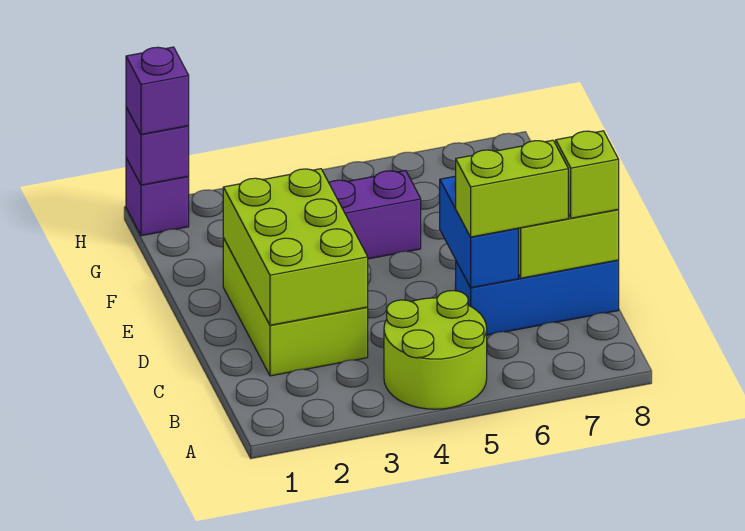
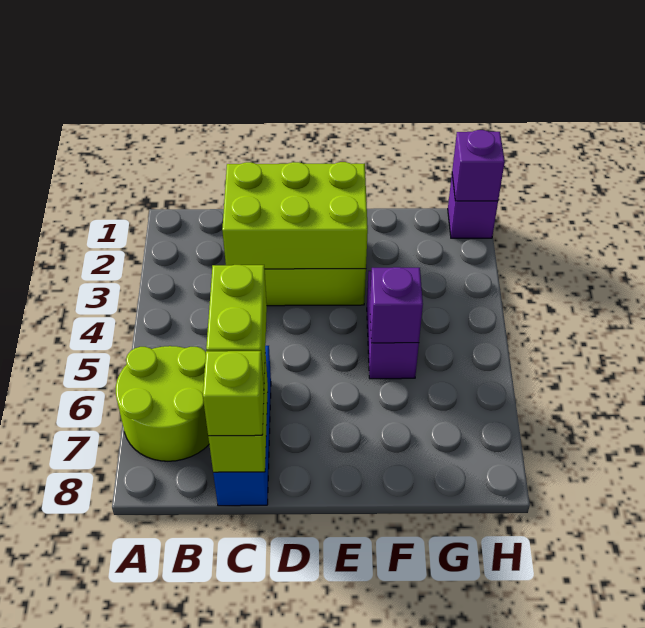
lime round brick A4:B5 level 1 -> lime round brick A6:B7 level 1
blue brick C6:D6 level 2 -> none
purple brick H1 level 3 -> purple brick F5 level 2

